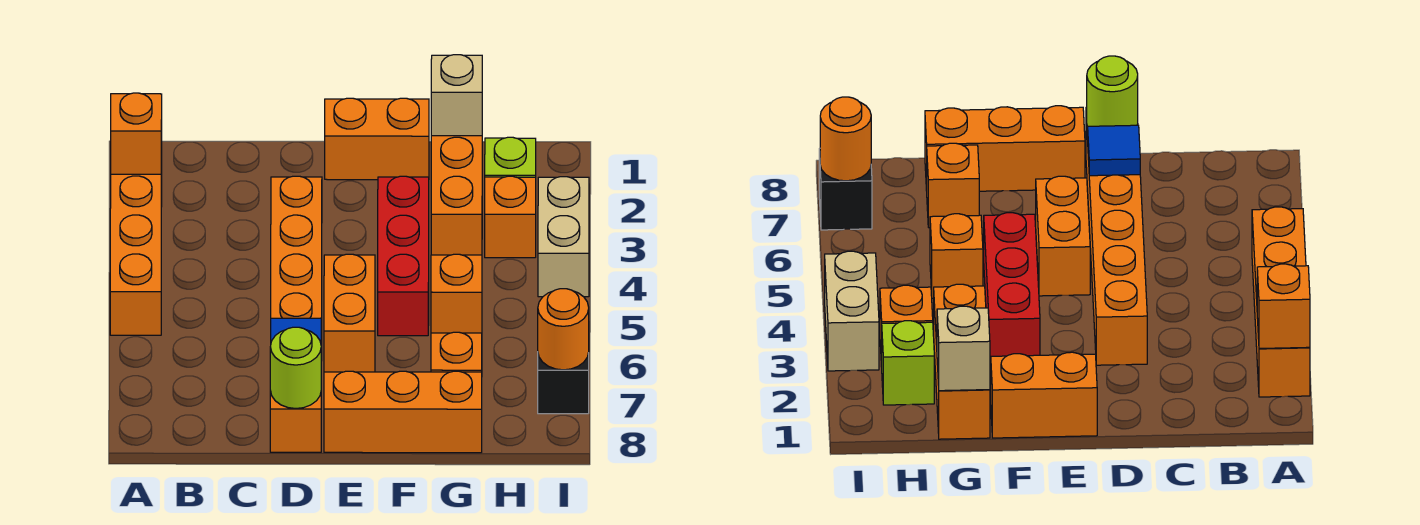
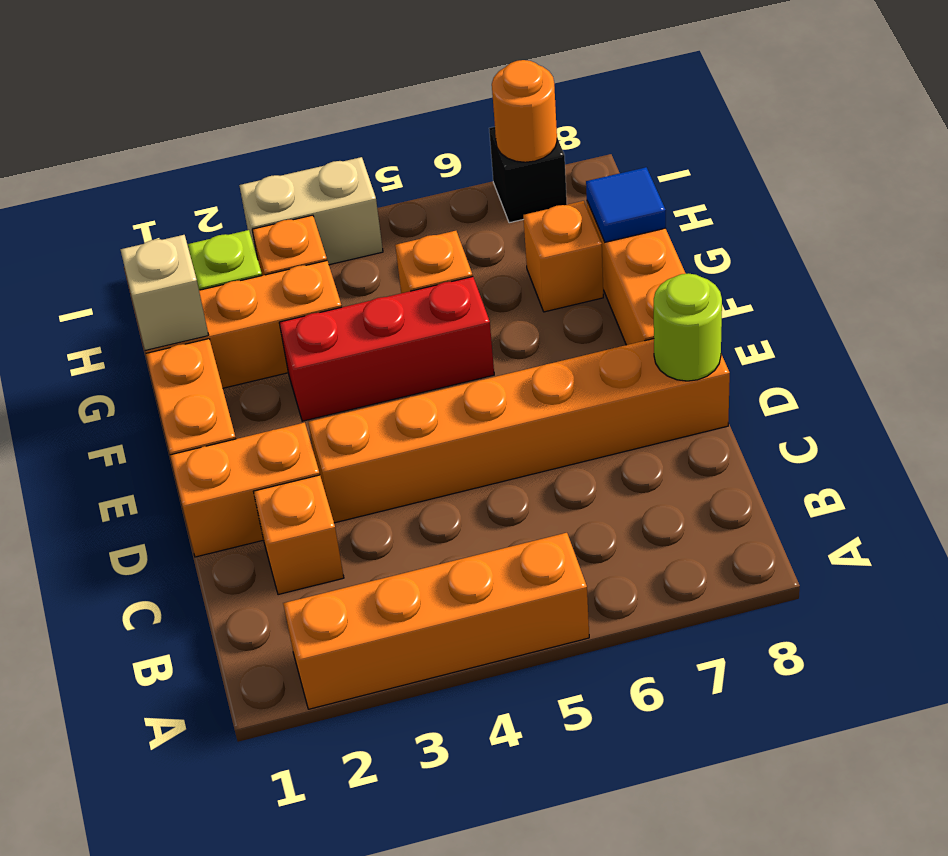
orange brick A2 level 2 -> orange brick C2 level 1
blue tile D7 level 2 -> blue tile G8 level 2
orange brick E5:E6 level 1 -> orange brick D1:D2 level 1

